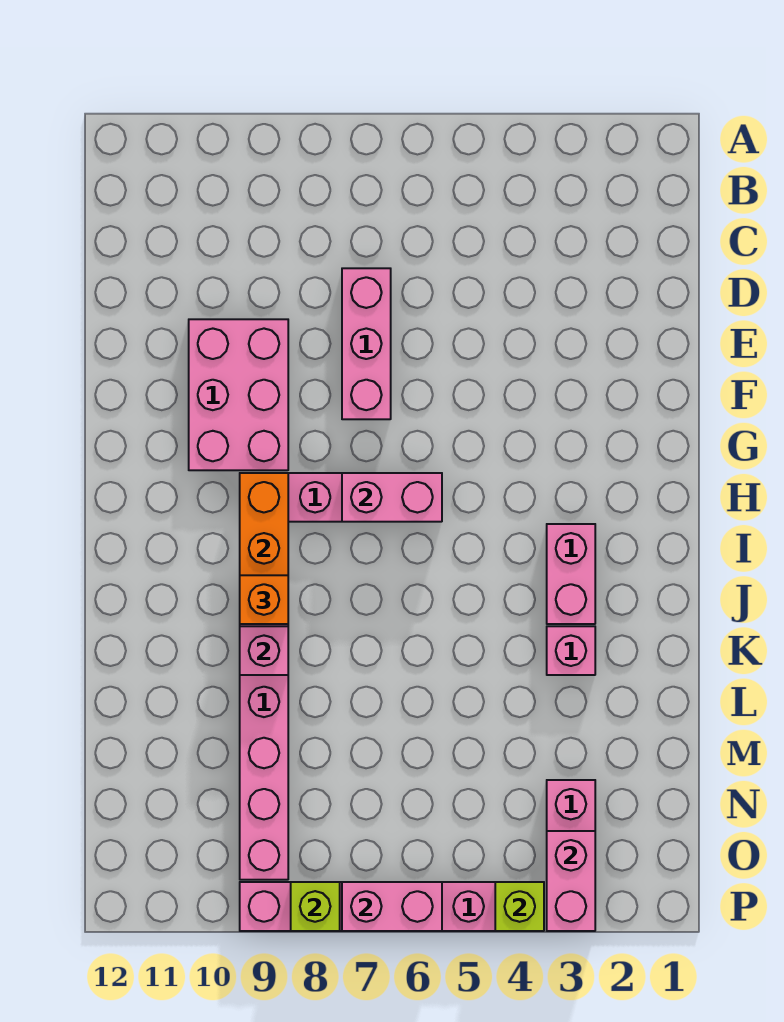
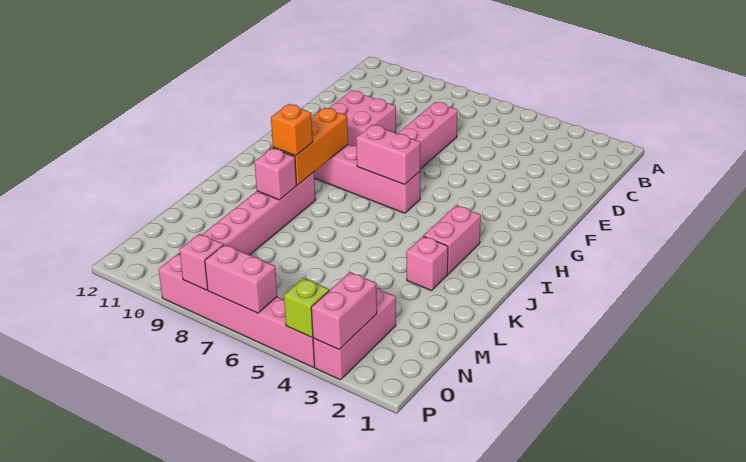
pink brick E9:G10 level 1 -> pink brick E9:F10 level 1
lime brick P8 level 2 -> pink brick P8 level 2

